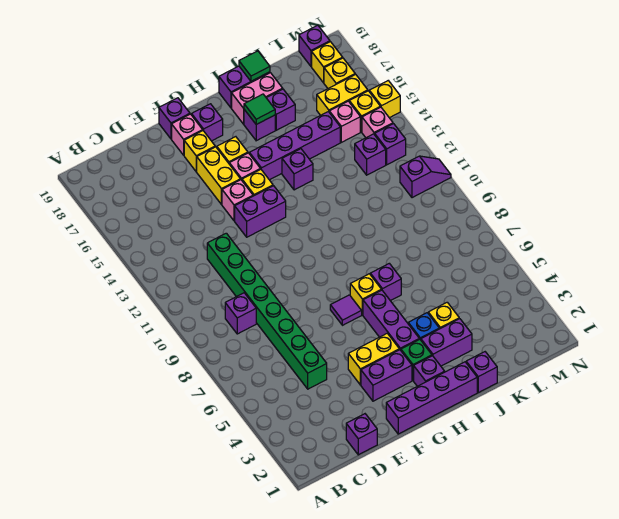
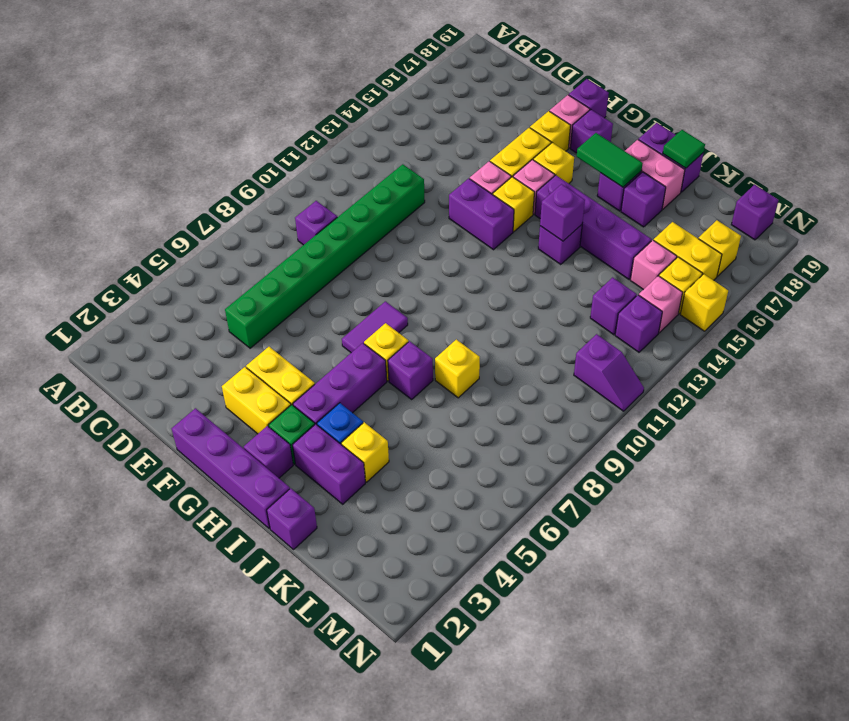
purple brick D1 level 1 -> purple brick I14 level 2
purple brick F3:G3 level 1 -> yellow brick F3:G3 level 1
purple tile G7 level 1 -> purple tile G7:G8 level 1
green tile I17 level 2 -> green tile H17:I17 level 2
yellow brick M18 level 1 -> yellow brick J8 level 1

